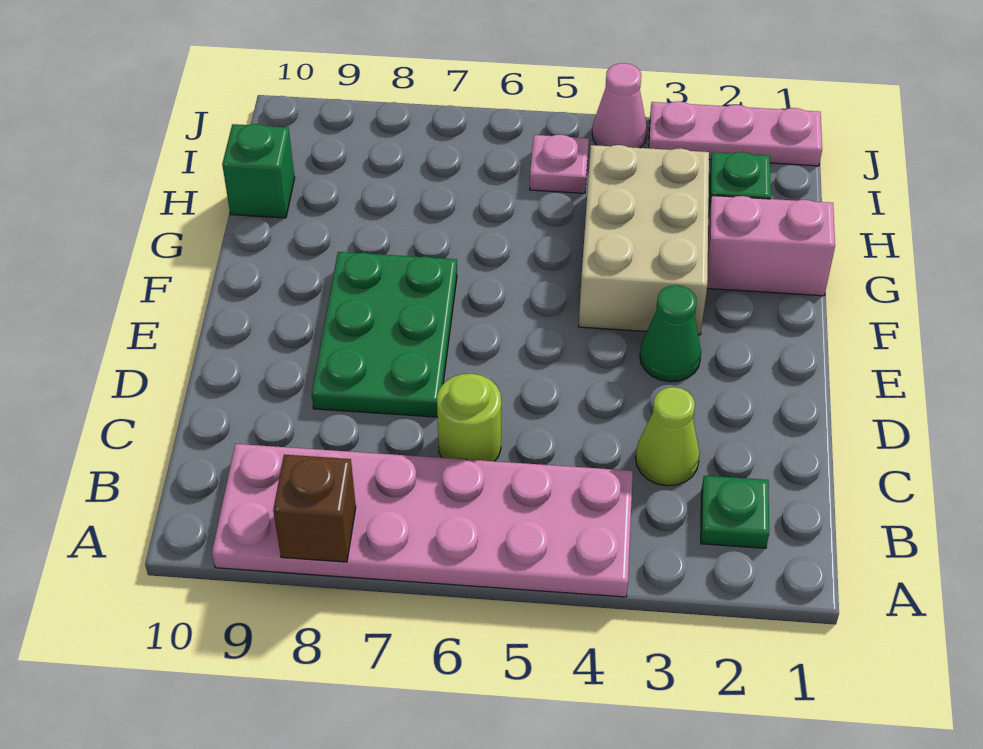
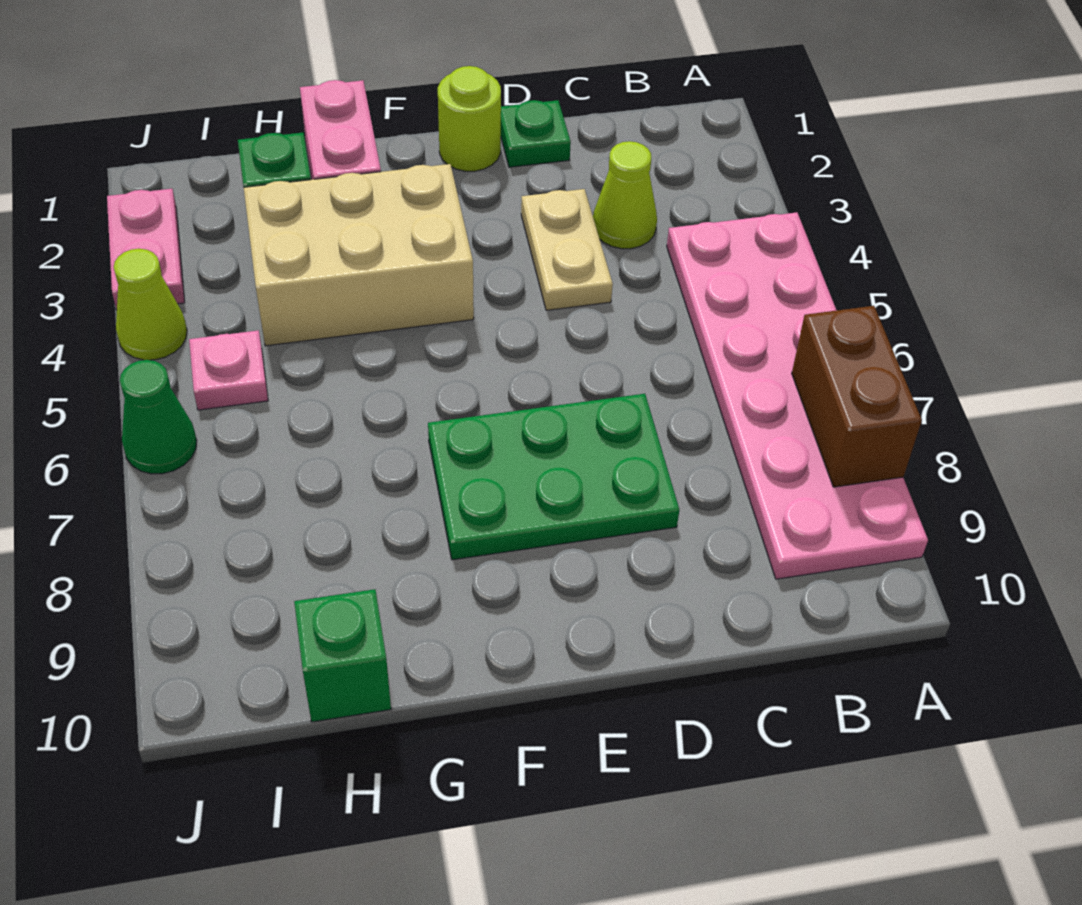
brown brick A8 level 2 -> brown brick A7:A8 level 2
green plate B2 level 1 -> green plate D1 level 1
lime round brick C6 level 1 -> lime round brick E1 level 1
none -> tan plate D3:D4 level 1
green cone E3 level 1 -> green cone J6 level 1
pink plate J1:J3 level 1 -> pink plate J2:J3 level 1
pink cone J4 level 1 -> lime cone J4 level 1

